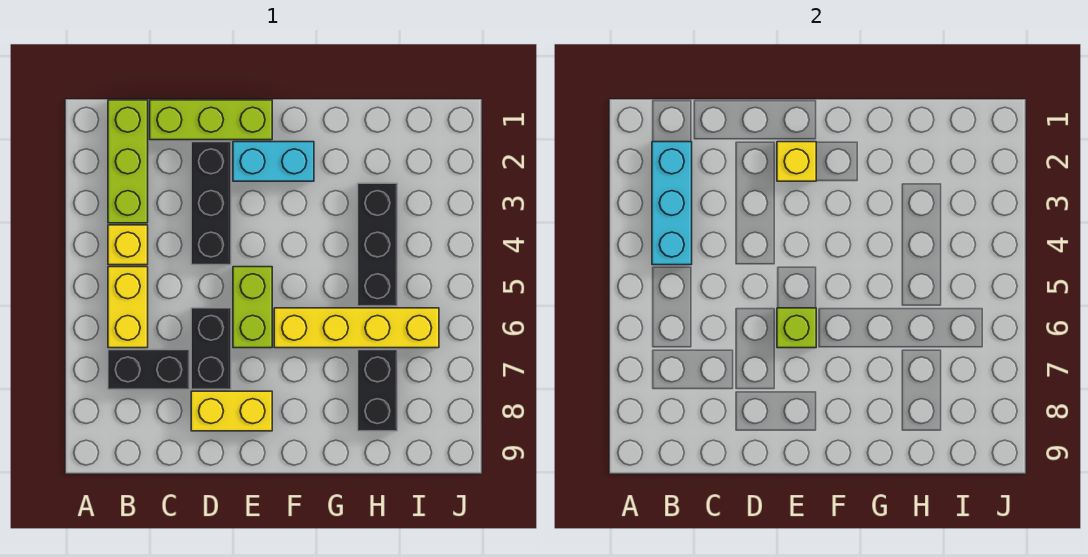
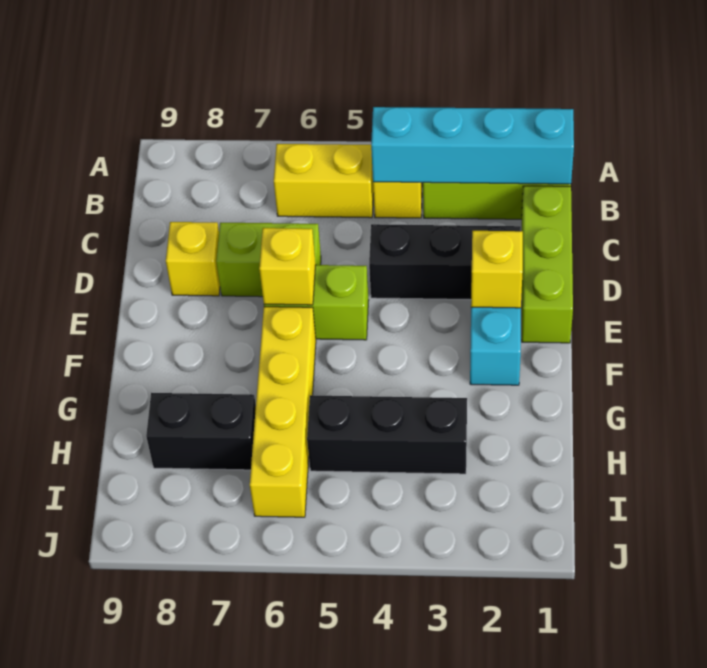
cyan brick B2:B4 level 2 -> cyan brick B1:B4 level 2
black brick B7:C7 level 1 -> none
black brick D6:D7 level 1 -> lime brick D6:D7 level 1
yellow brick D8:E8 level 1 -> yellow brick D8 level 1
lime brick E6 level 2 -> yellow brick E6 level 2

